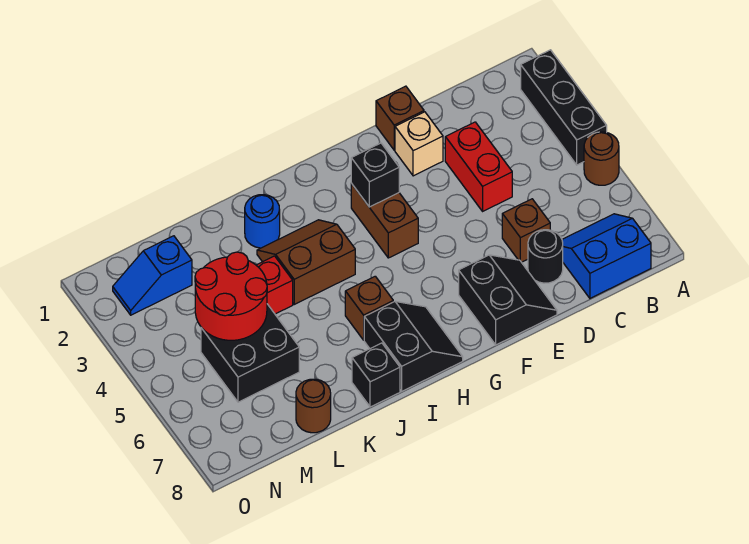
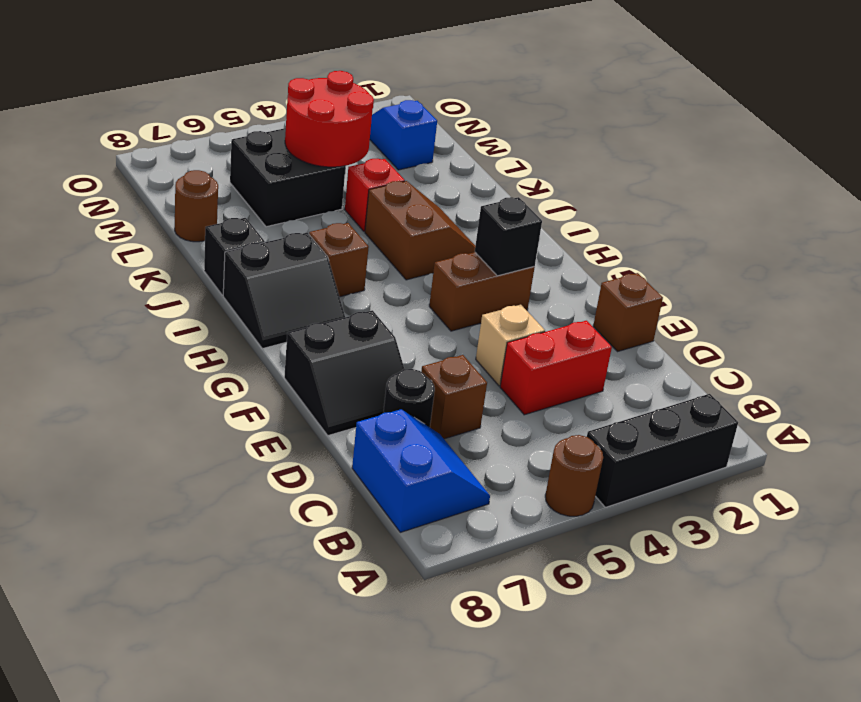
tan brick E2 level 1 -> tan brick E4 level 1
blue round brick J2 level 1 -> none

